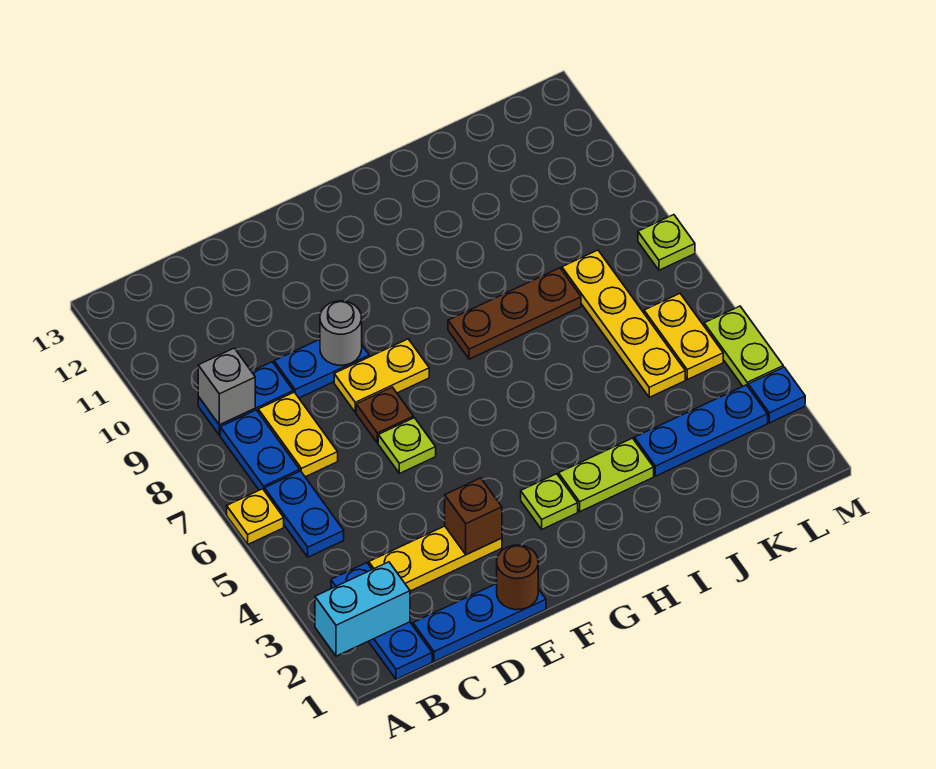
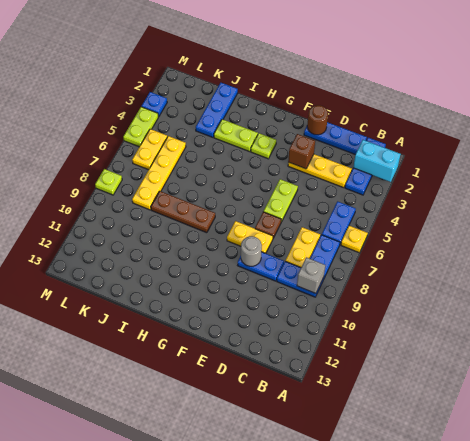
lime plate E6 level 1 -> lime plate E5:E6 level 1
blue plate J3:L3 level 1 -> blue plate J1:J3 level 1

